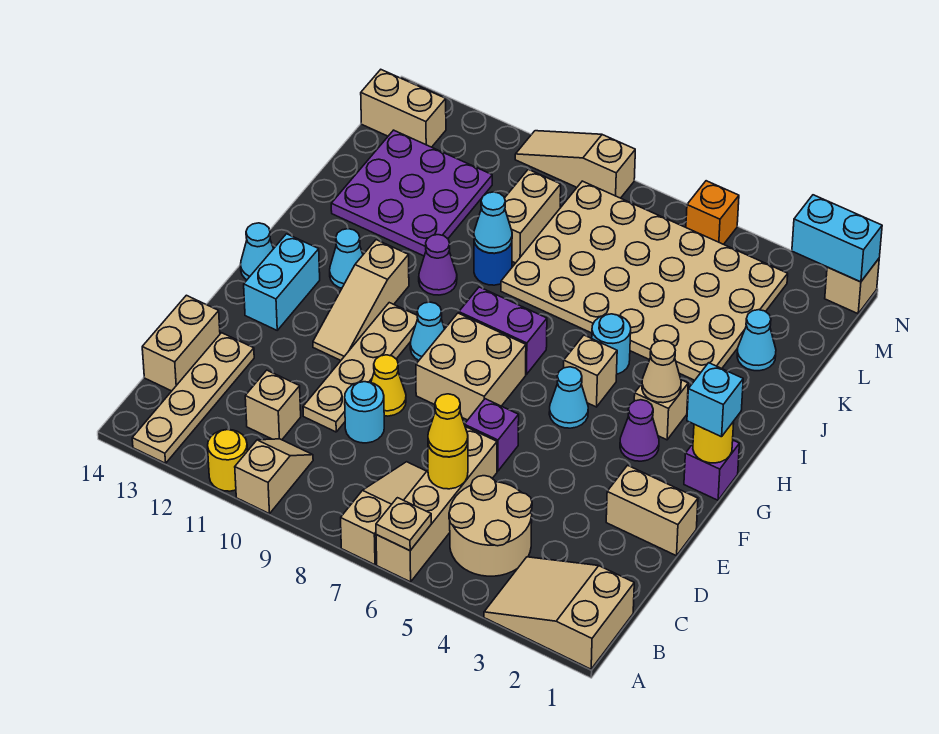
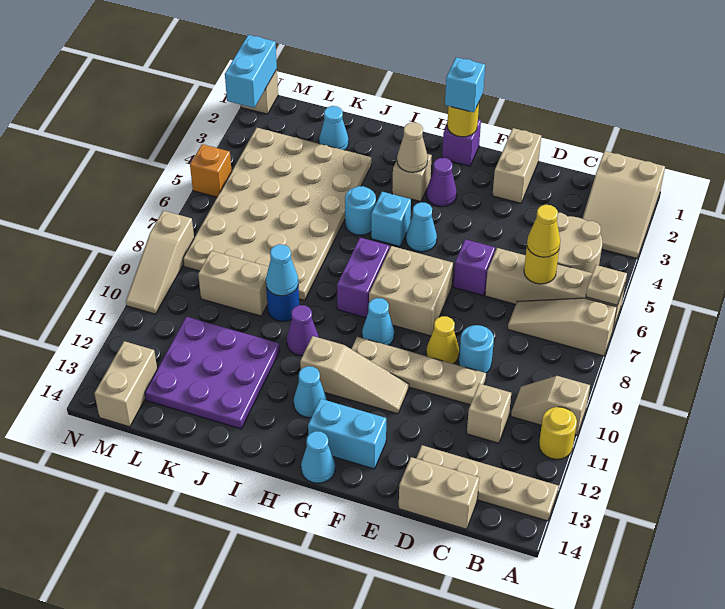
tan brick H5 level 1 -> cyan brick H5 level 1

